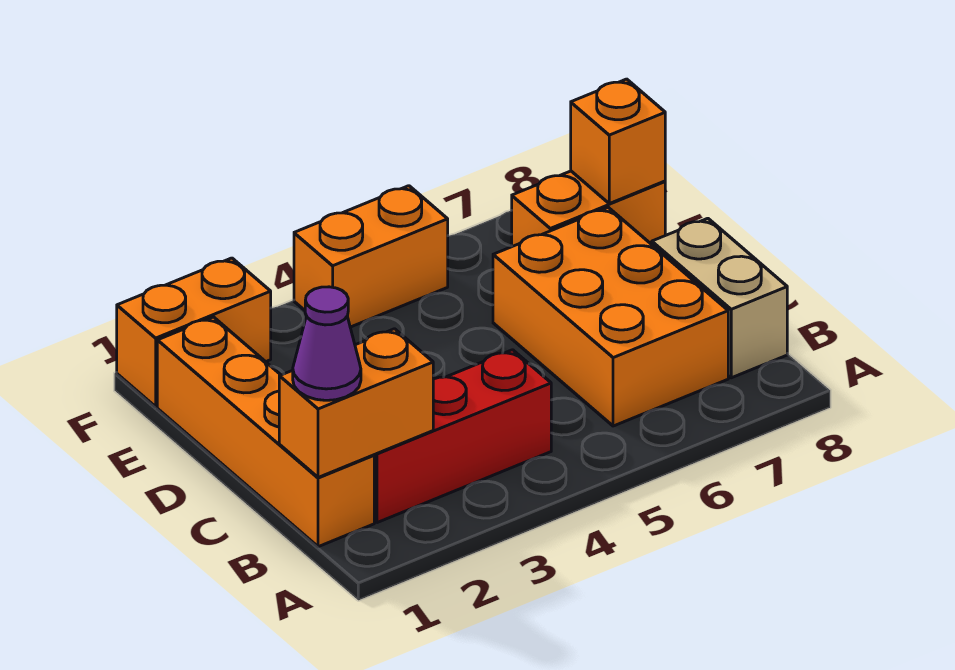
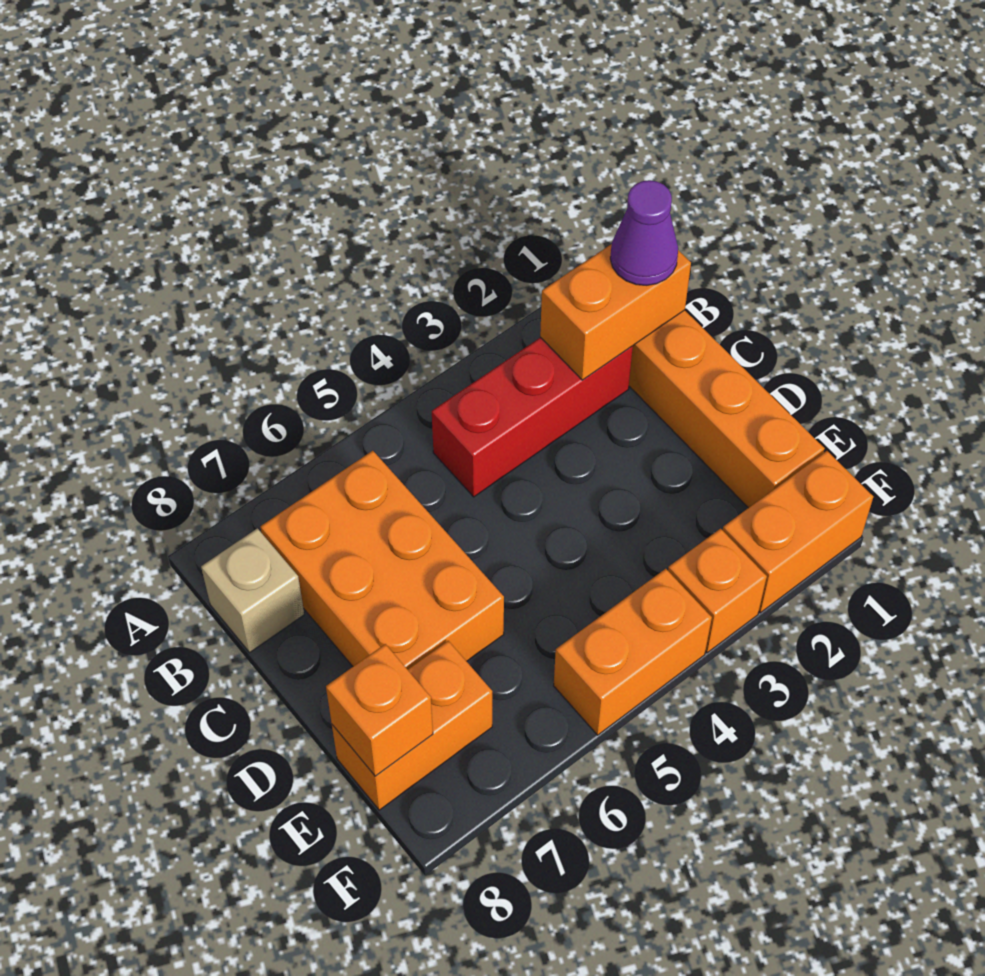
tan brick B8:C8 level 1 -> tan brick B8 level 1
none -> orange brick F3 level 1

